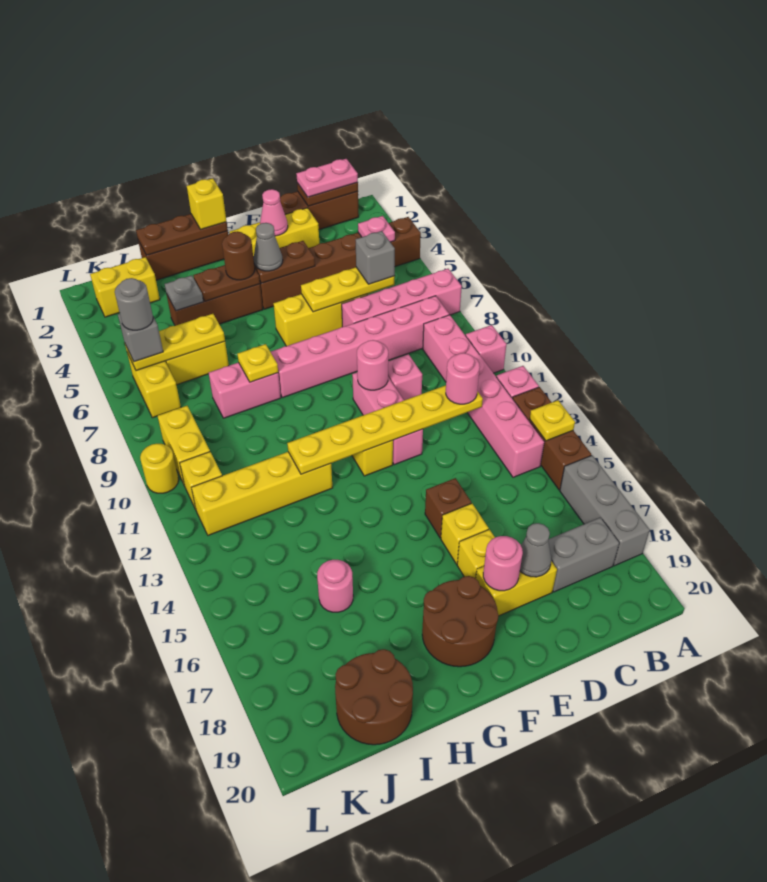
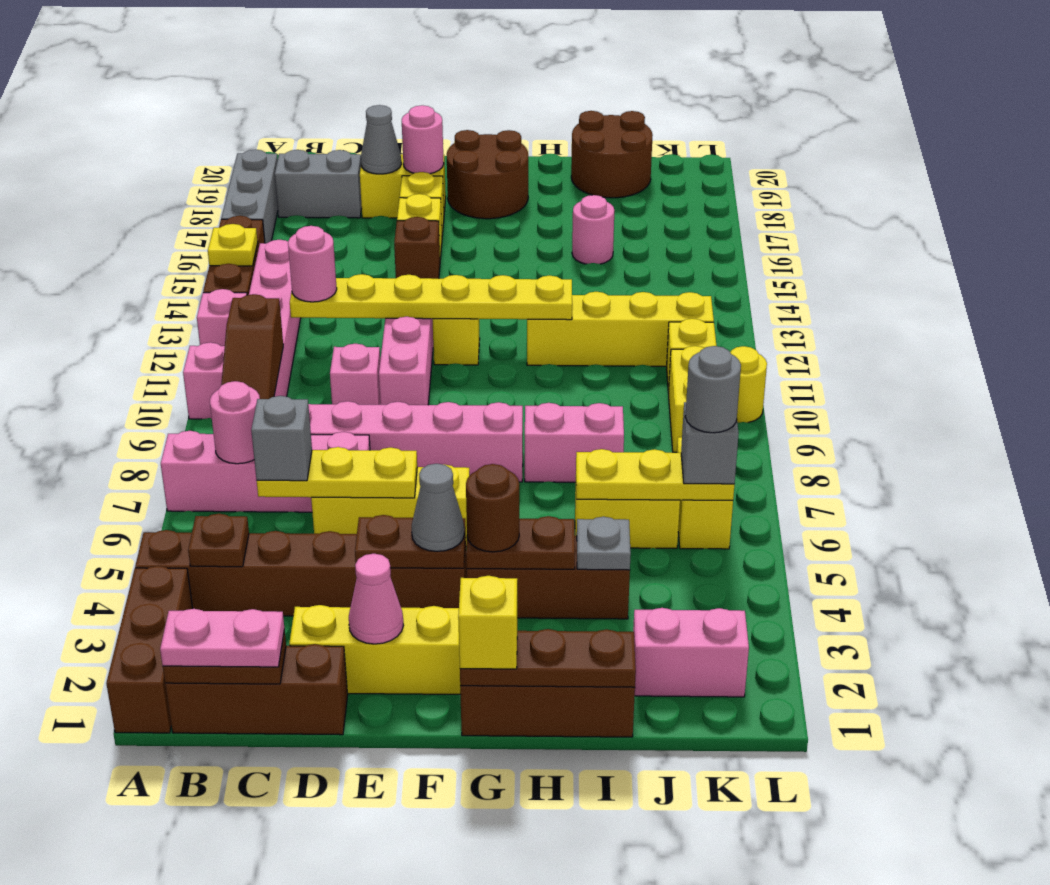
none -> brown brick A1:A3 level 1
pink plate B4 level 2 -> brown plate B4 level 2
none -> brown slope B8:B10 level 2 top 10
pink round brick E10 level 2 -> pink round brick B7 level 2
yellow plate H8 level 2 -> none
yellow brick J2:K2 level 1 -> pink brick J2:K2 level 1

